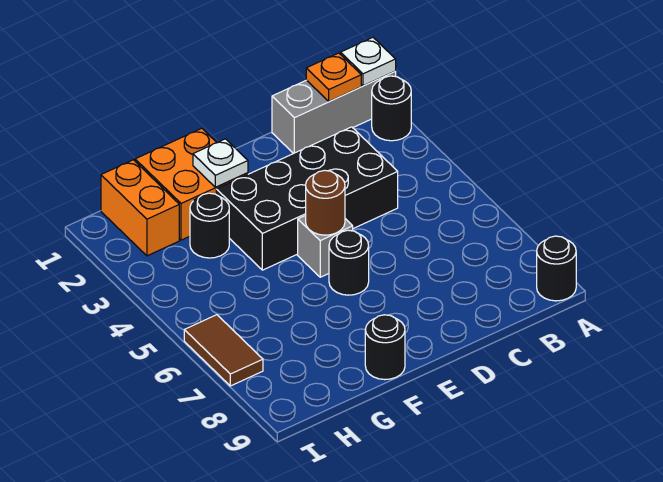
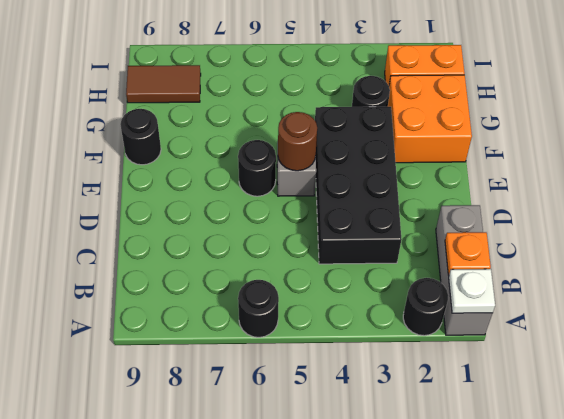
black round brick A9 level 1 -> black round brick A6 level 1
white plate F2 level 2 -> none
brown tile I6:I7 level 1 -> brown tile H8:H9 level 1

